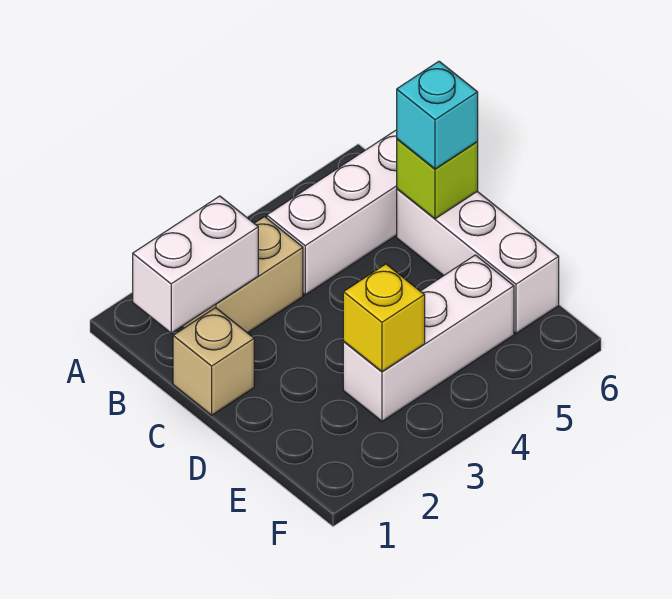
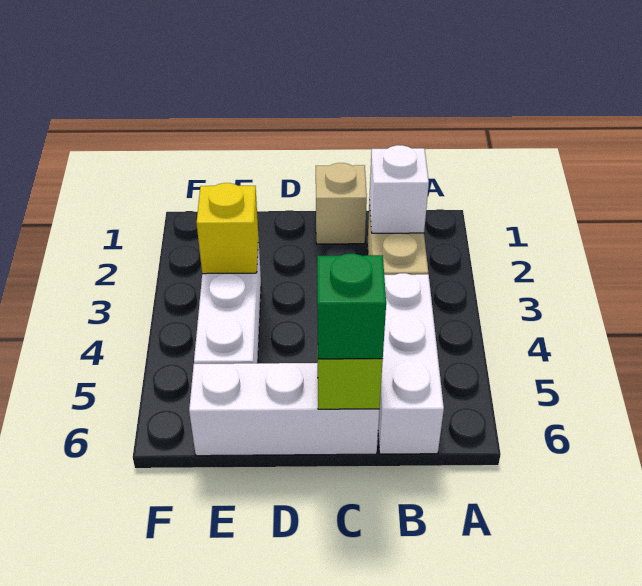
white brick B1:B2 level 2 -> white brick B2 level 2
cyan brick C6 level 3 -> green brick C6 level 3

